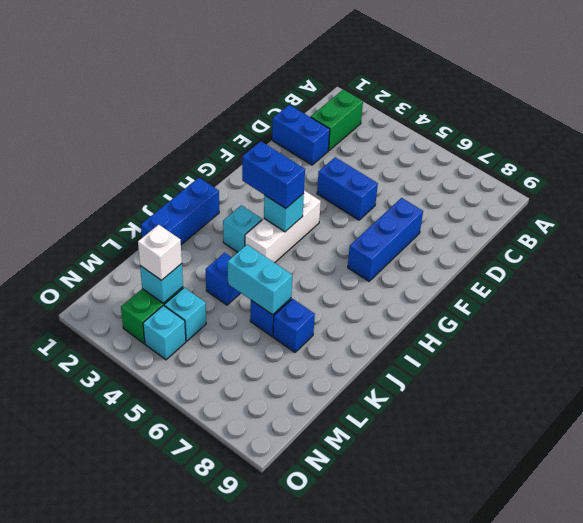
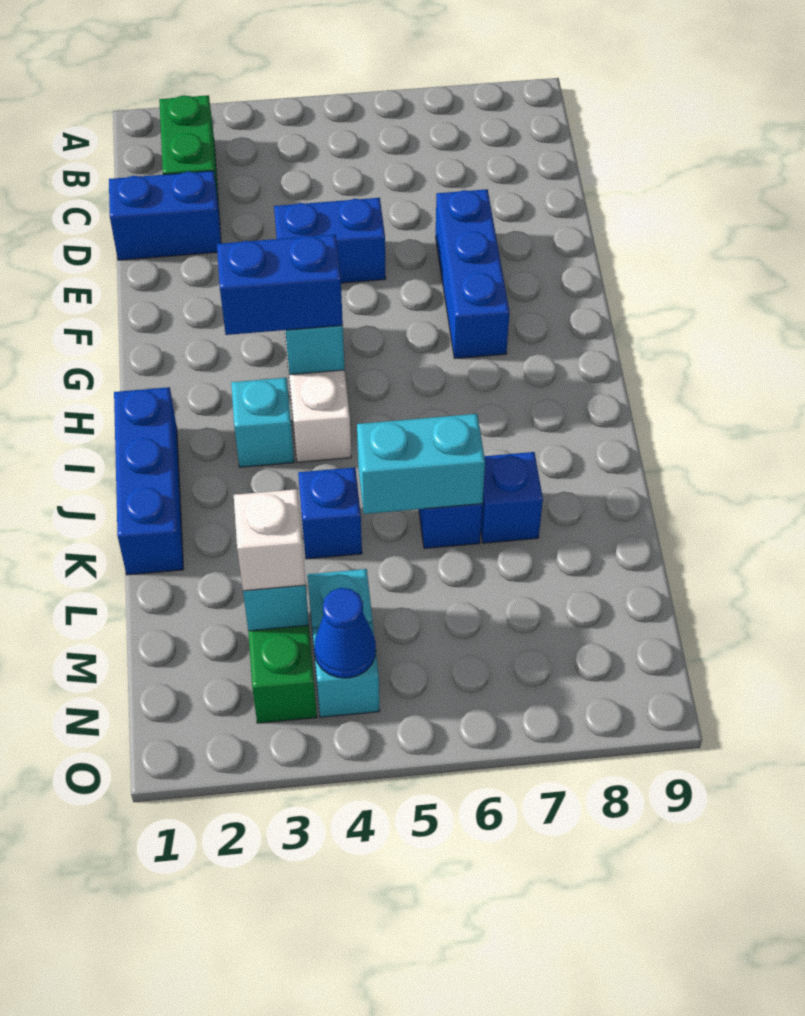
none -> blue cone N4 level 2

